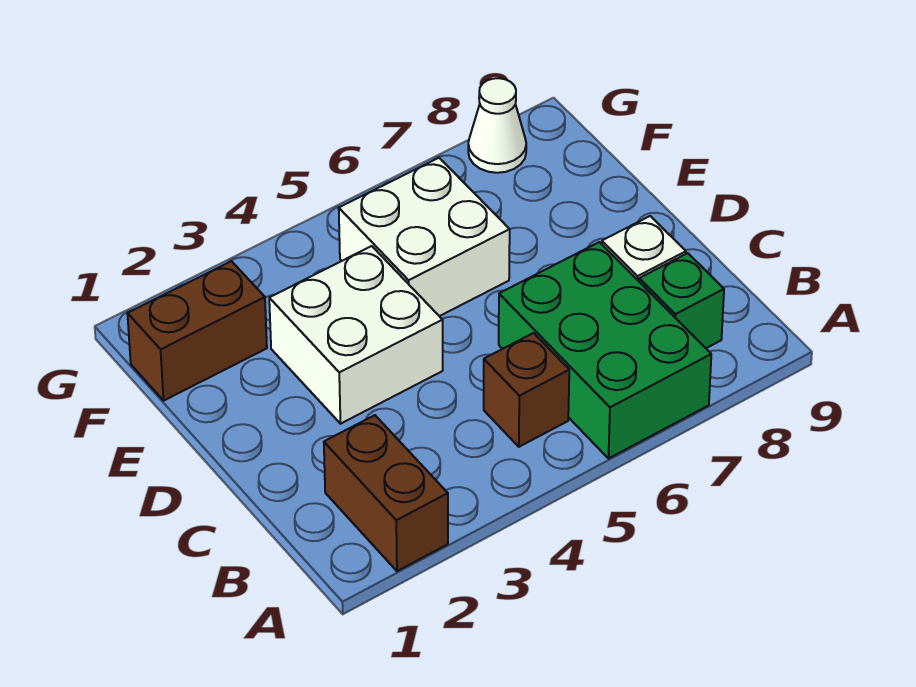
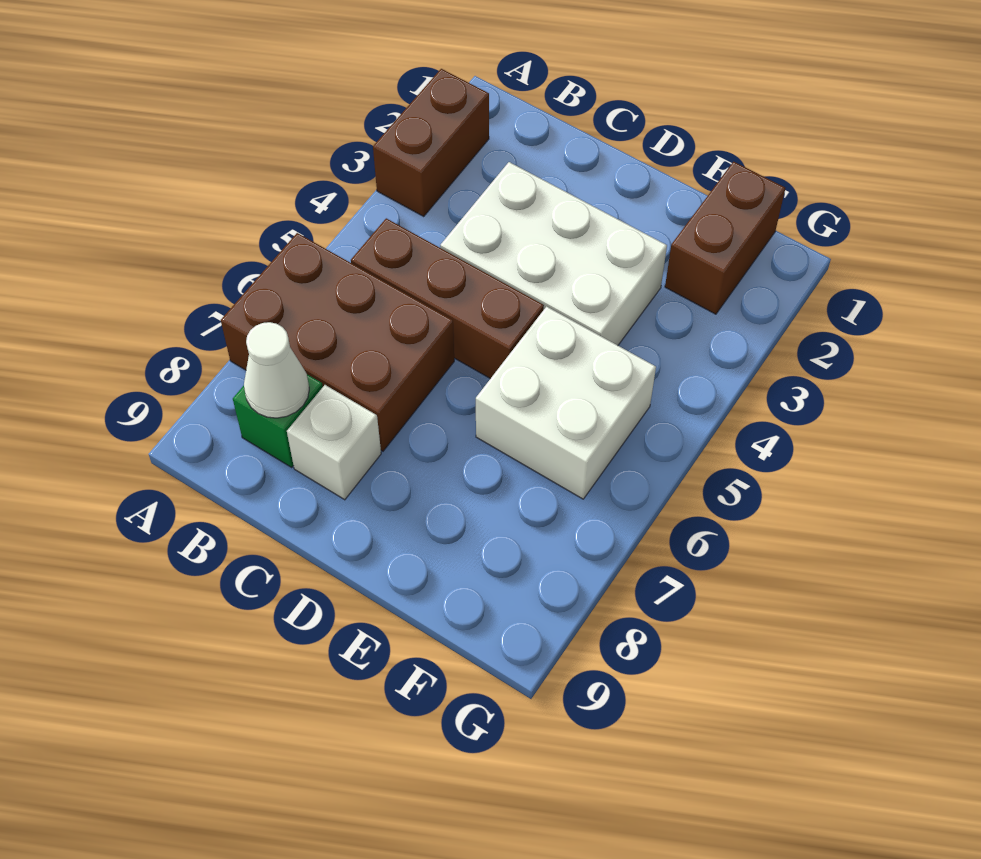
brown brick A2:B2 level 1 -> brown brick A2:A3 level 1
green brick A6:C7 level 1 -> brown brick A6:C7 level 1
brown brick B5 level 1 -> brown brick B5:D5 level 1
white brick D3:E4 level 1 -> white brick C3:E4 level 1
white cone G8 level 1 -> white cone B8 level 2

